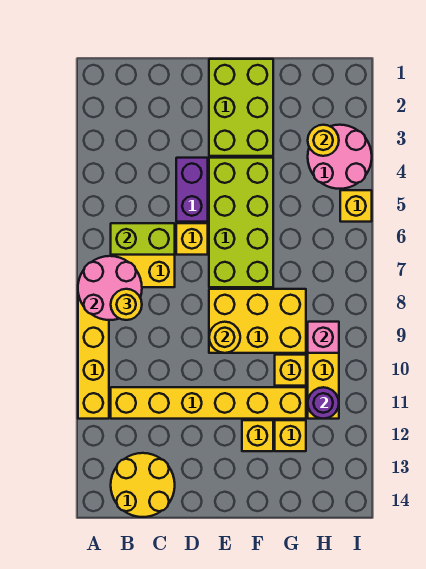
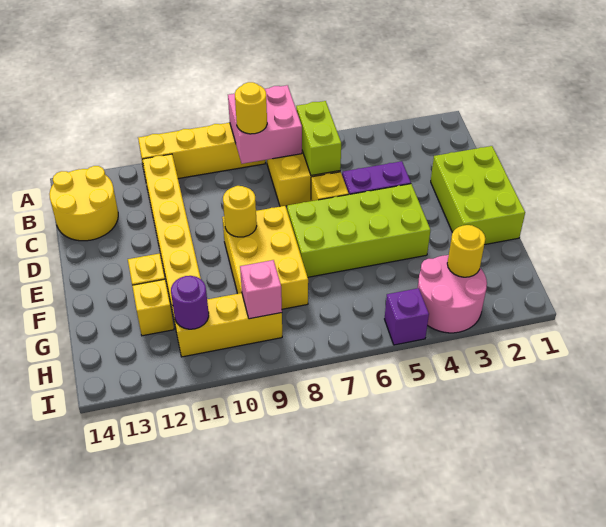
pink round brick A7:B8 level 2 -> pink brick A7:B8 level 2
lime brick E1:F3 level 1 -> lime brick D1:F2 level 1
yellow brick G10 level 1 -> none
yellow brick I5 level 1 -> purple brick I5 level 1

